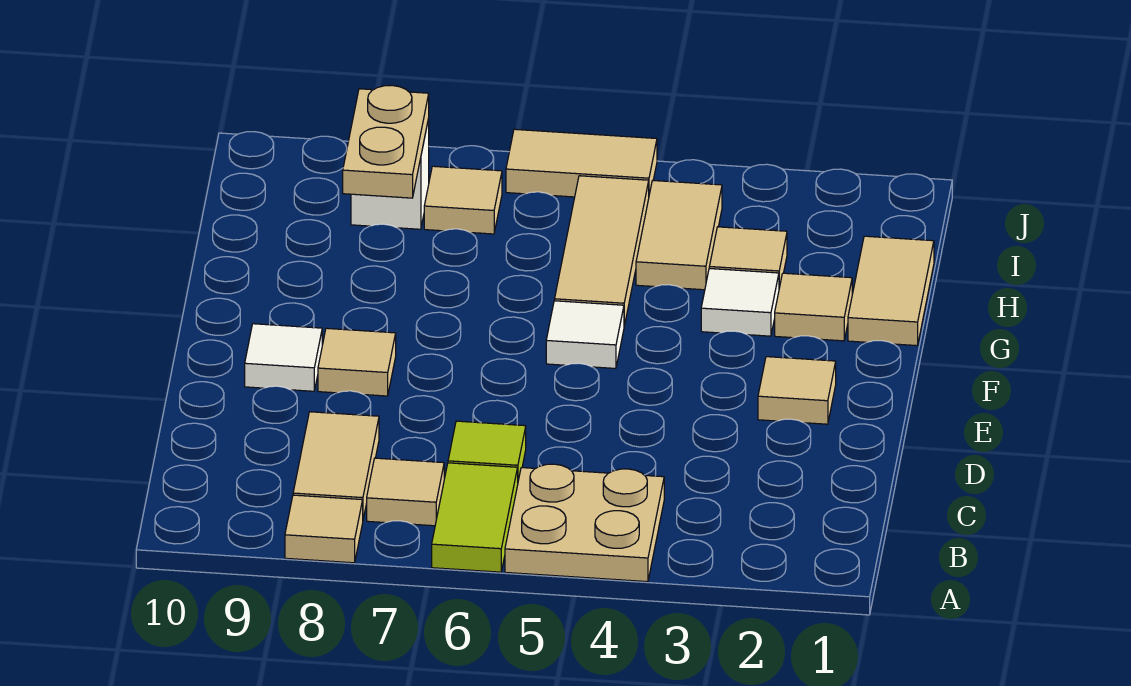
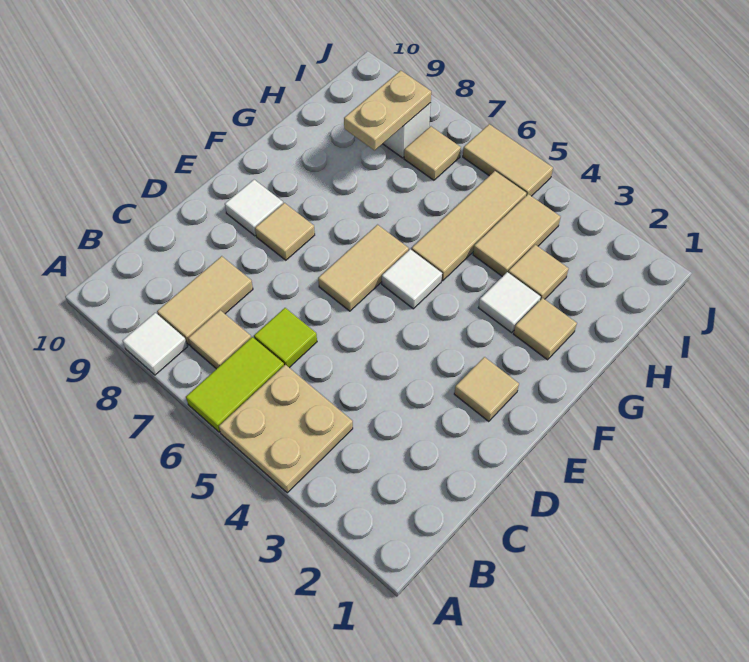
tan tile A8 level 1 -> white tile A8 level 1
tan tile G1:H1 level 1 -> tan tile E6:F6 level 1

